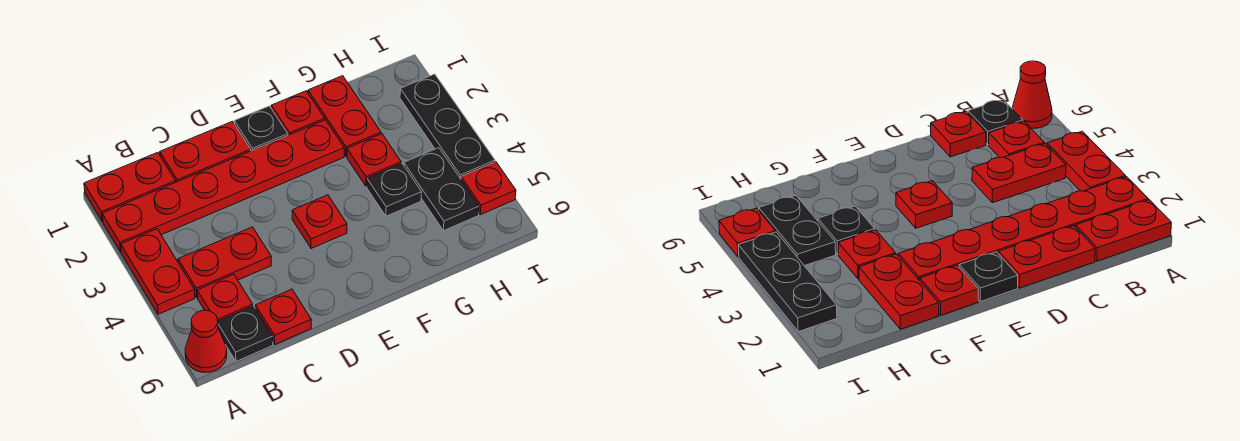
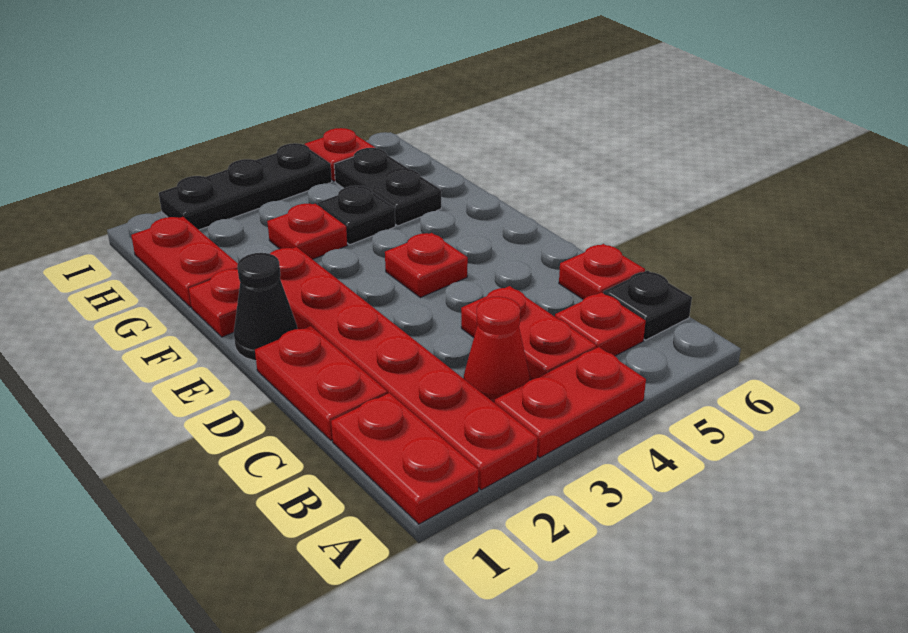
red cone A6 level 1 -> red cone B3 level 1
black plate E1 level 1 -> black cone E1 level 1
red plate G1:G2 level 1 -> red plate G1:H1 level 1
black plate H4:H5 level 1 -> black plate G5:H5 level 1

